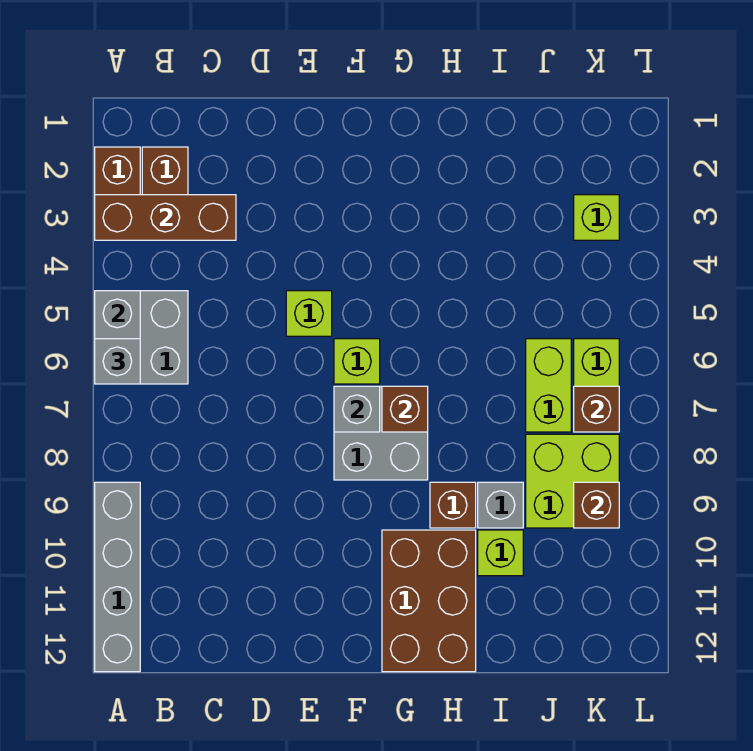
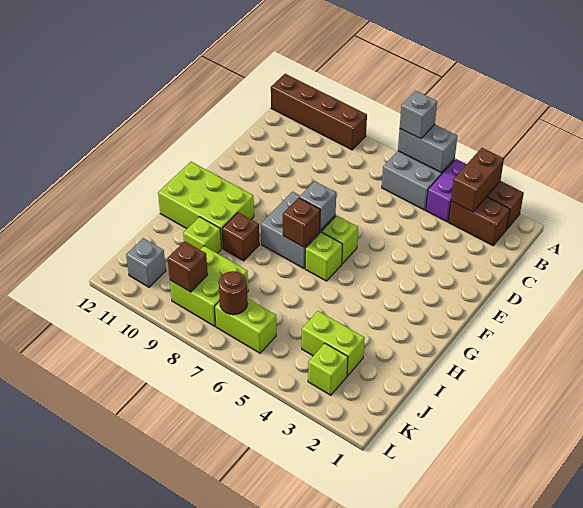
brown brick A3:C3 level 2 -> brown brick A3:B3 level 2
none -> purple brick A4:B4 level 1
grey brick A9:A12 level 1 -> brown brick A9:A12 level 1
lime brick E5 level 1 -> lime brick G6 level 1
brown brick G10:H12 level 1 -> lime brick G10:H12 level 1
grey brick I9 level 1 -> grey brick K11 level 1
lime brick J6:J7 level 1 -> lime brick J3:J4 level 1
brown brick K7 level 2 -> brown round brick K7 level 2

